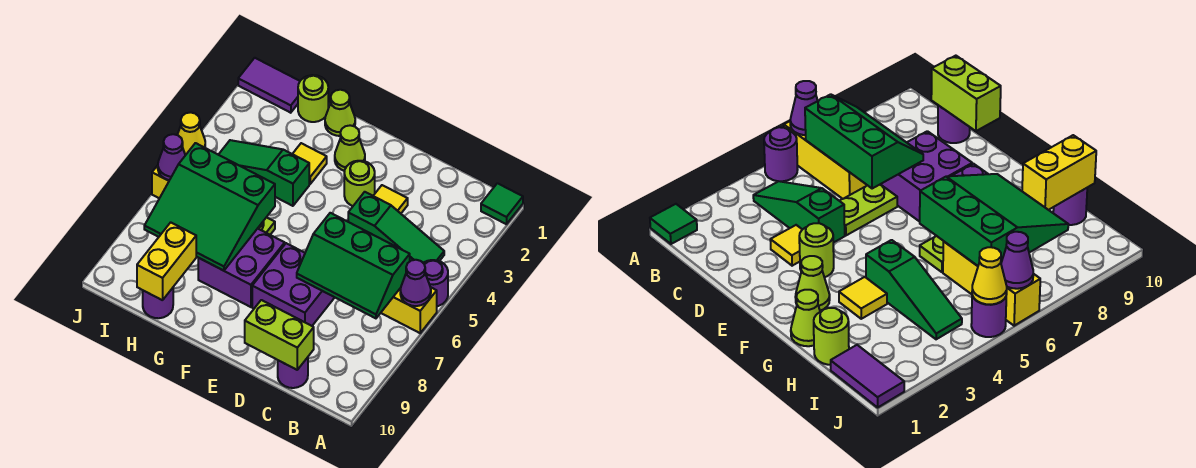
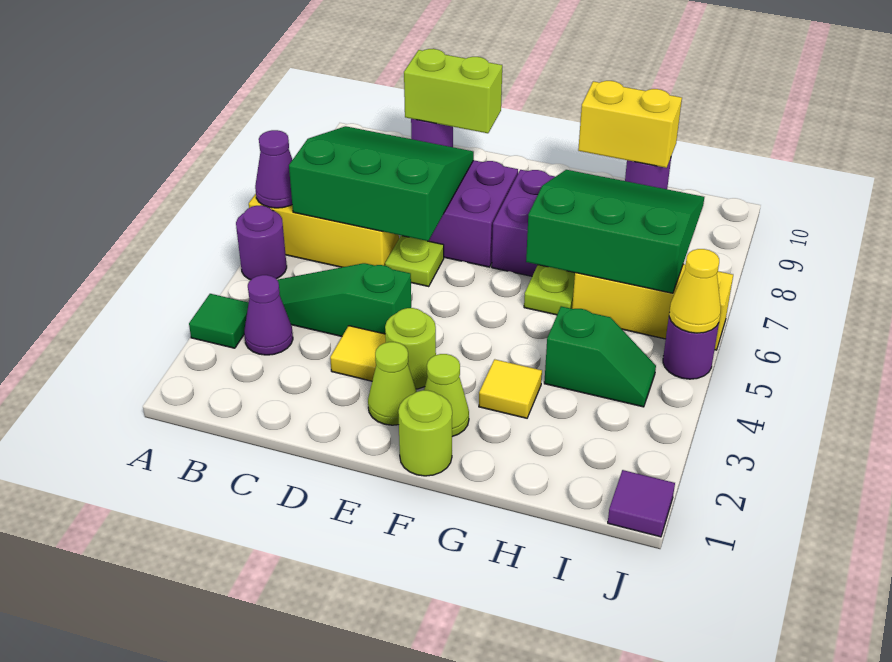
green tile A1 level 1 -> green tile A3 level 1
green slope B6:D7 level 2 top 6 -> green slope B6:D8 level 2 top 6
lime plate D5:D6 level 1 -> lime plate D6 level 1
lime cone G1 level 1 -> lime cone E2 level 1
green slope G4:I4 level 1 top G -> green slope H4:I4 level 1 top H
lime round brick H1 level 1 -> lime round brick F1 level 1
yellow brick H9:H10 level 2 -> yellow brick G10:H10 level 2
purple tile I1:J1 level 1 -> purple tile J1 level 1
purple cone J6 level 2 -> purple cone B3 level 1

